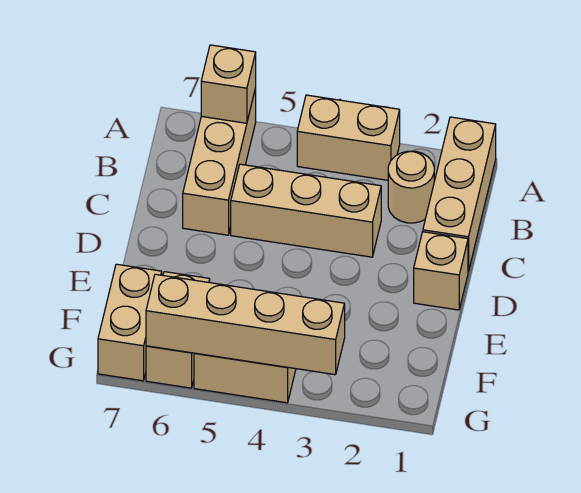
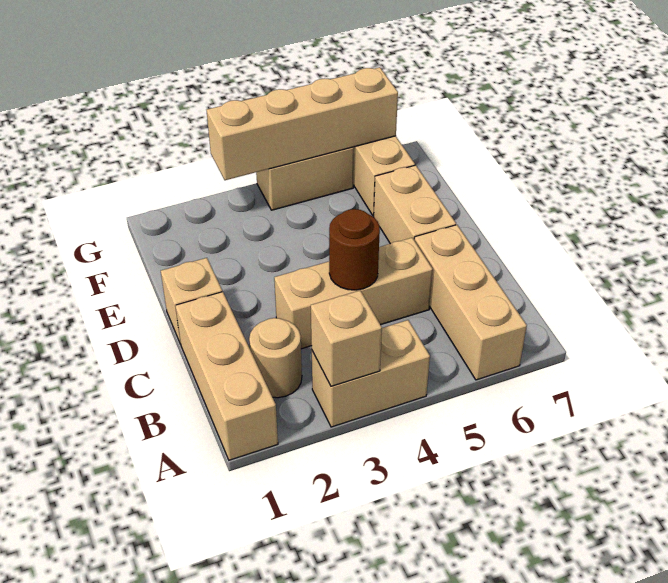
tan brick A6 level 2 -> tan brick A3 level 2
none -> brown round brick C4 level 2
tan brick F7:G7 level 1 -> tan brick D6:E6 level 1

